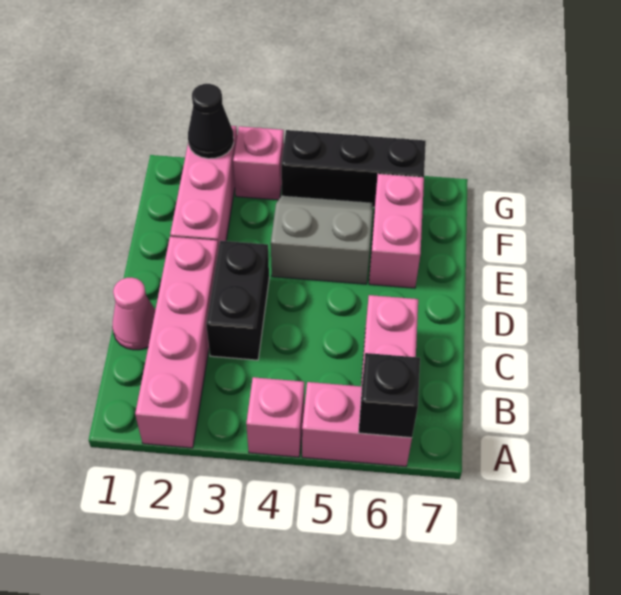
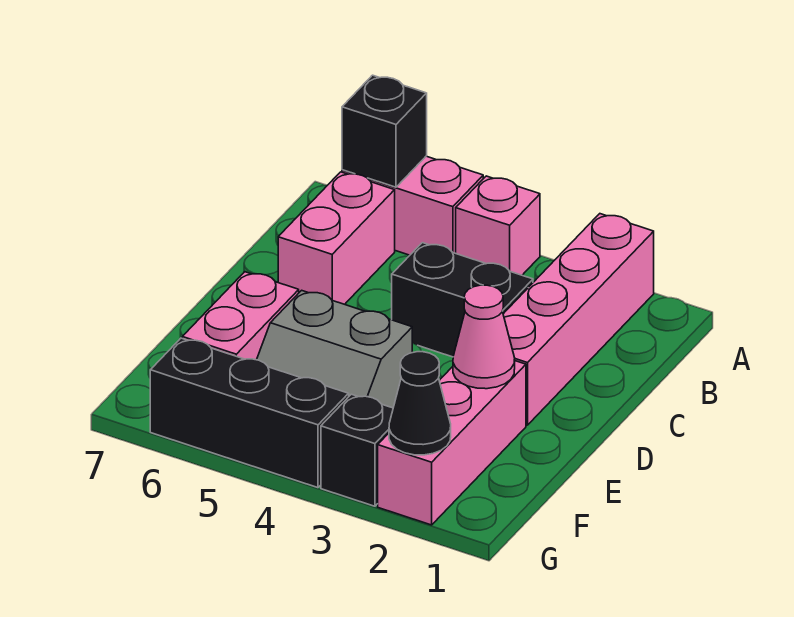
pink cone C1 level 1 -> pink cone E2 level 2
black brick C3:D3 level 1 -> black brick C3:C4 level 1
pink brick G3 level 1 -> black brick G3 level 1

